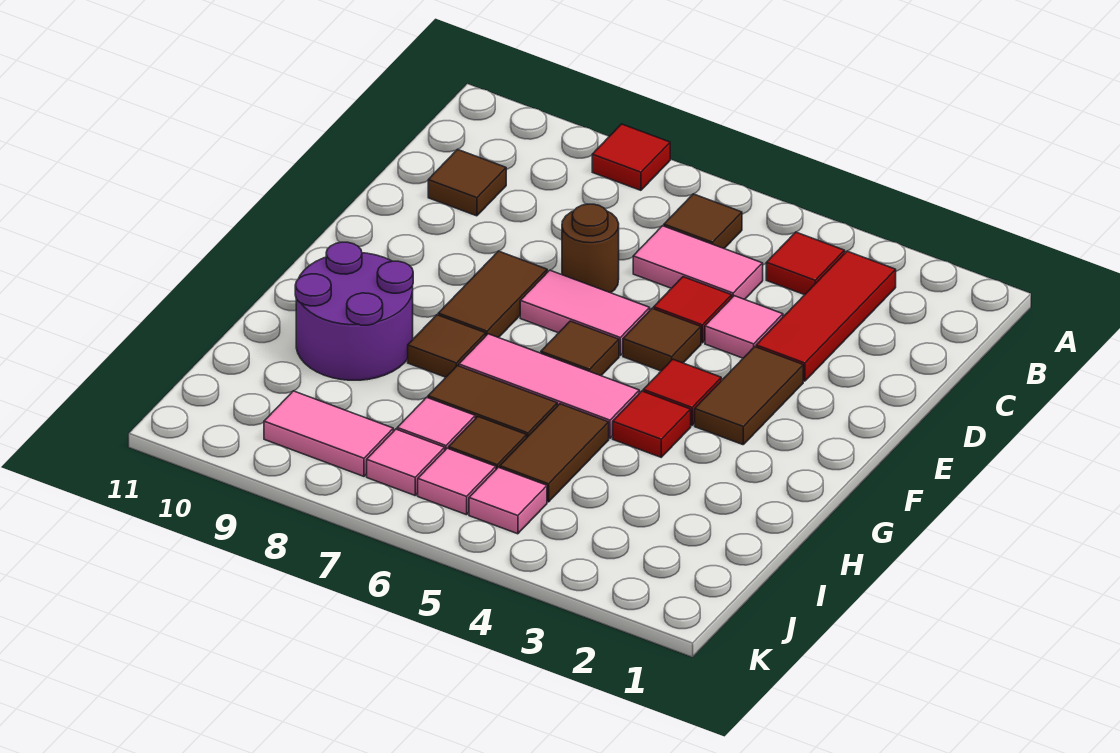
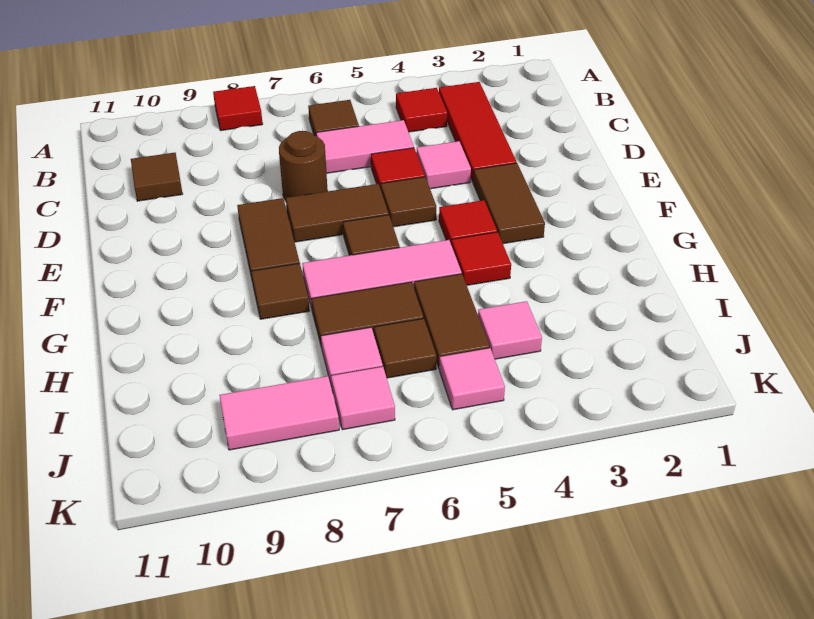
pink tile E6:E7 level 1 -> brown tile E6:E7 level 1
purple round brick G9:H10 level 1 -> none
pink tile J6 level 1 -> pink tile I4 level 1

